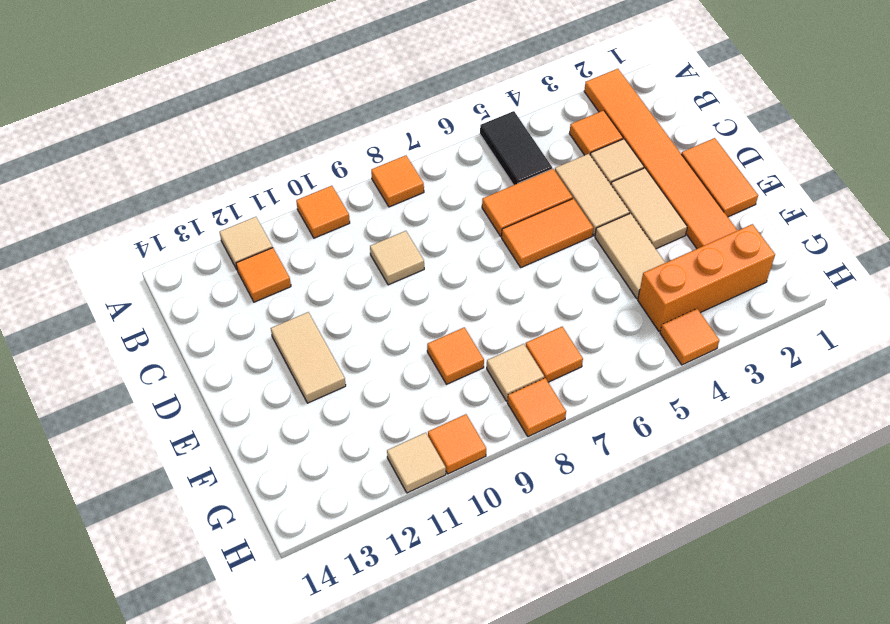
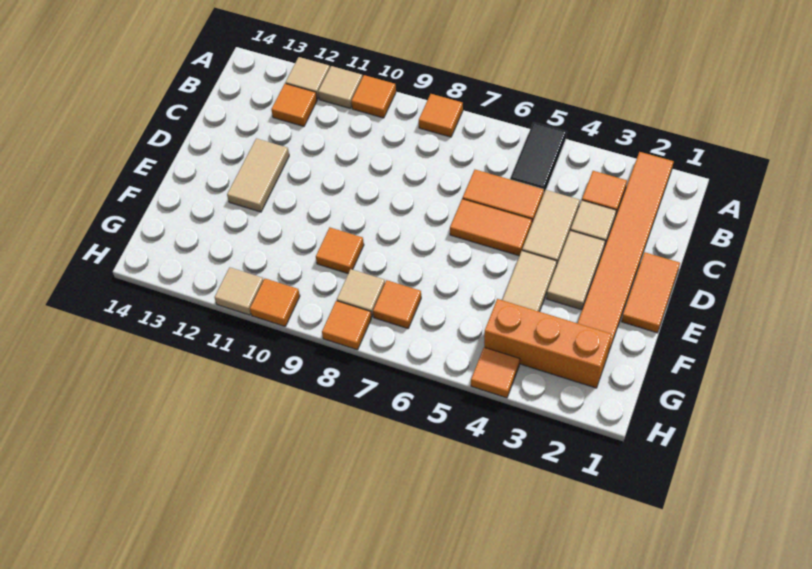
tan tile C9 level 1 -> tan tile A11 level 1

